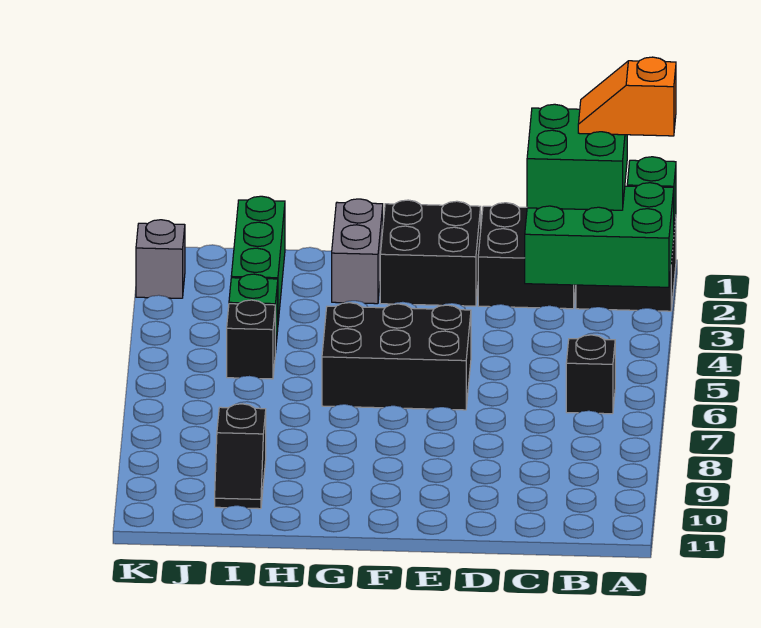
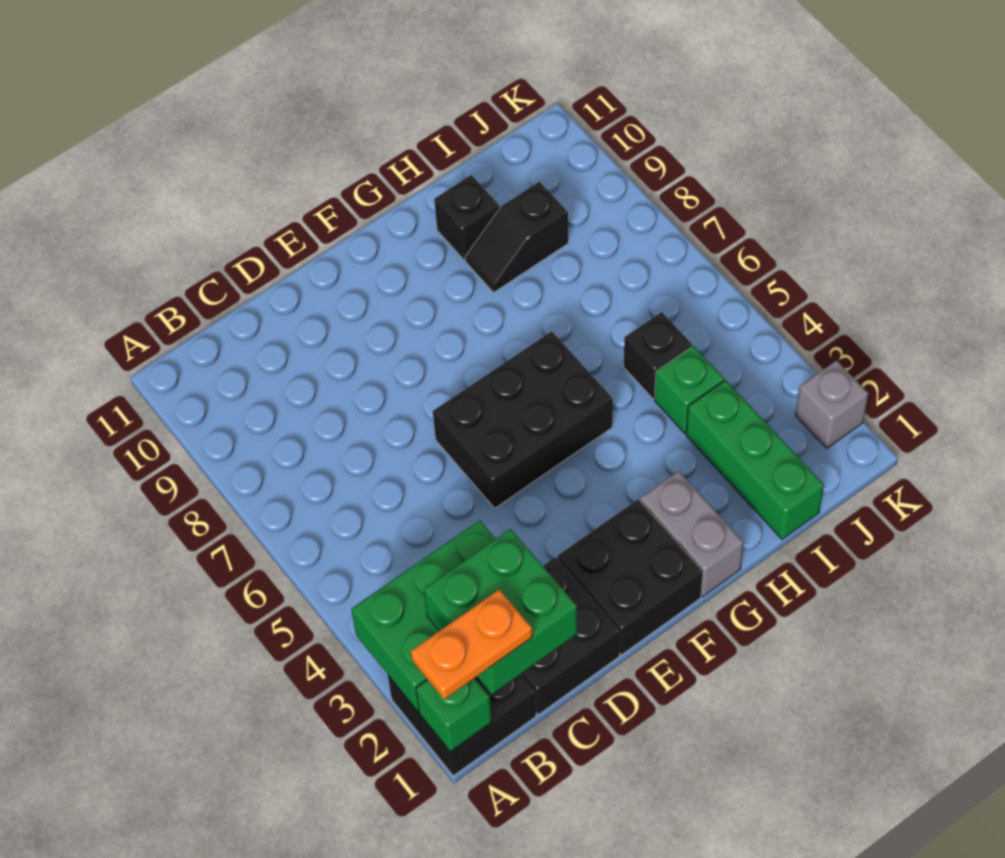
orange slope A1:B1 level 4 top A -> orange plate A1:B1 level 4
black brick B6 level 1 -> black brick H10 level 1
black slope I9:I10 level 1 top 9 -> black slope H9:I9 level 1 top I

